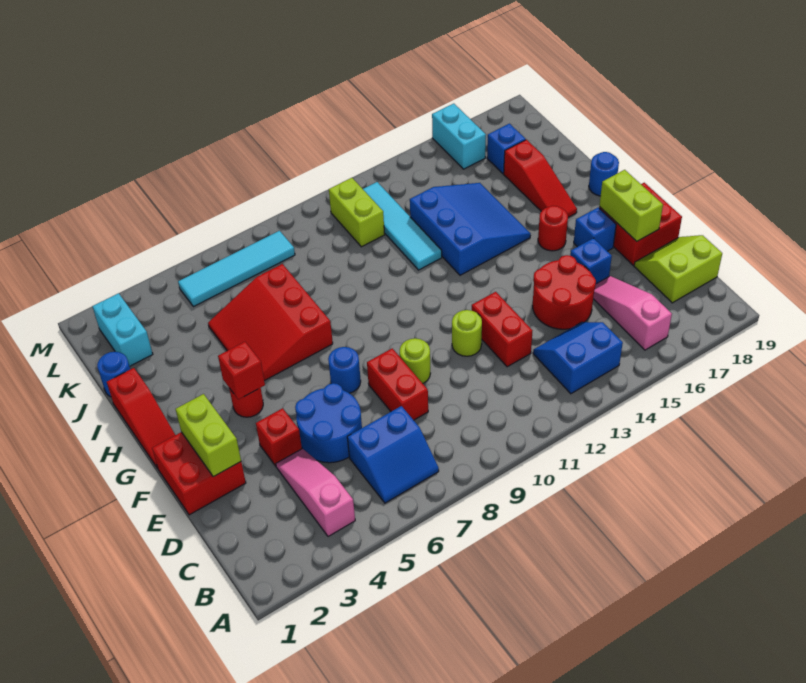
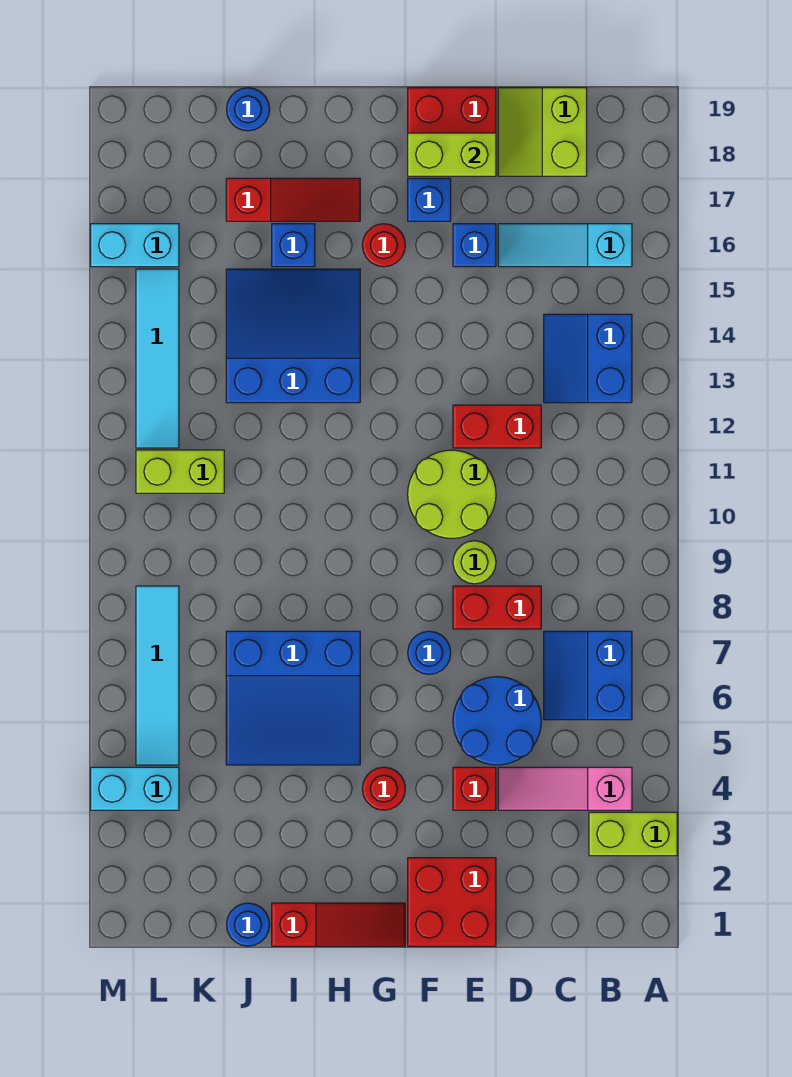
blue slope B6:C7 level 1 top C -> blue slope B6:C7 level 1 top B
pink slope B16:D16 level 1 top B -> cyan slope B16:D16 level 1 top B
red round brick D14:E15 level 1 -> none
lime brick E2:F2 level 2 -> lime brick A3:B3 level 1
lime round brick E11 level 1 -> lime round brick E10:F11 level 1
red brick G4 level 2 -> none
red slope H5:J7 level 1 top 7 -> blue slope H5:J7 level 1 top 7
blue round brick H19 level 1 -> blue round brick J19 level 1
cyan tile I12:L12 level 1 -> cyan tile L12:L15 level 1
cyan brick K2:L2 level 1 -> cyan brick L4:M4 level 1
blue brick K17 level 1 -> blue brick I16 level 1

